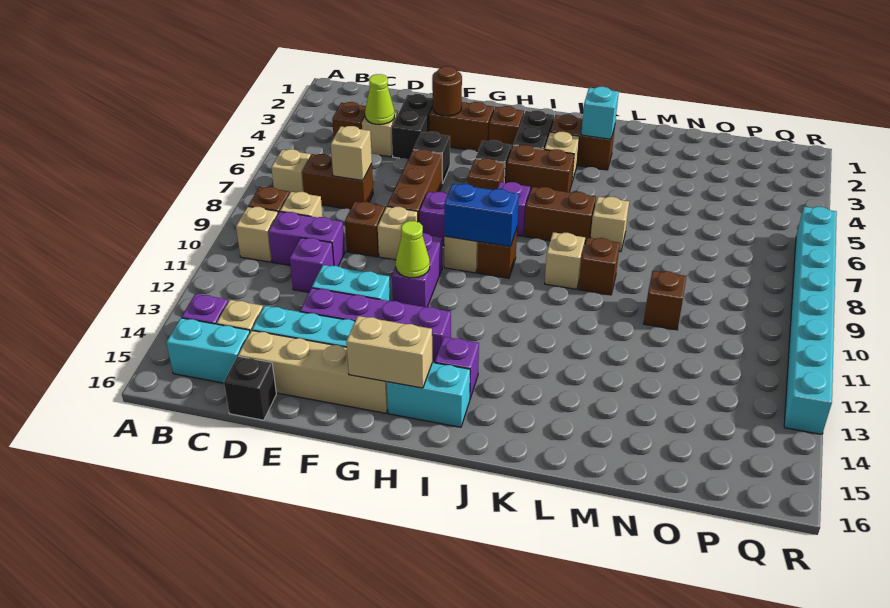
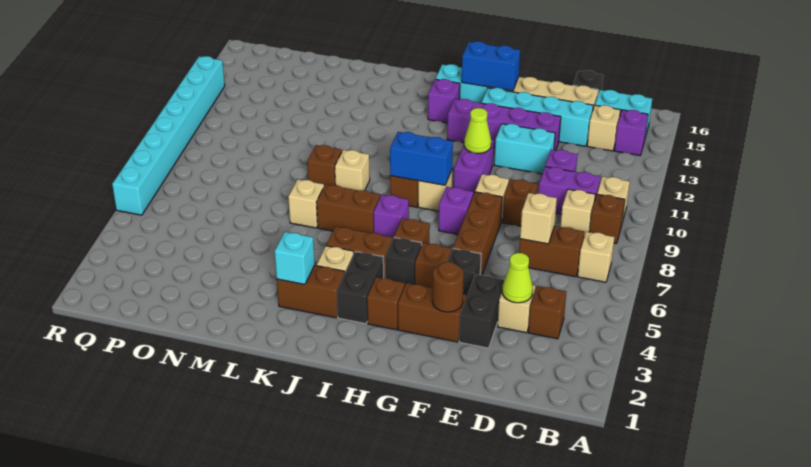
tan brick G15:H15 level 2 -> blue brick G15:H15 level 2
brown brick N10 level 1 -> brown brick G5 level 1

